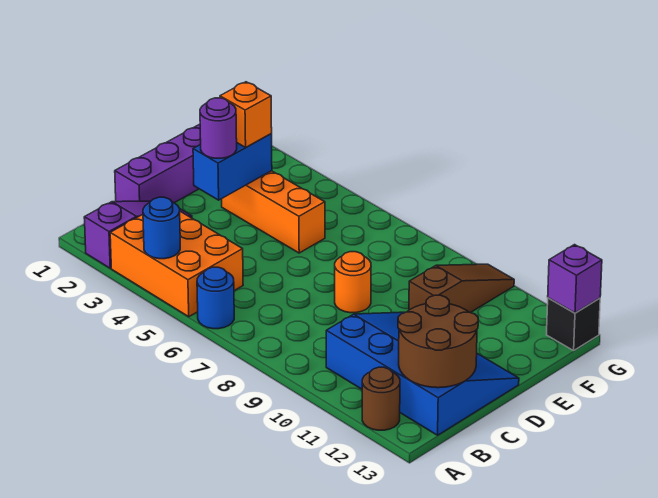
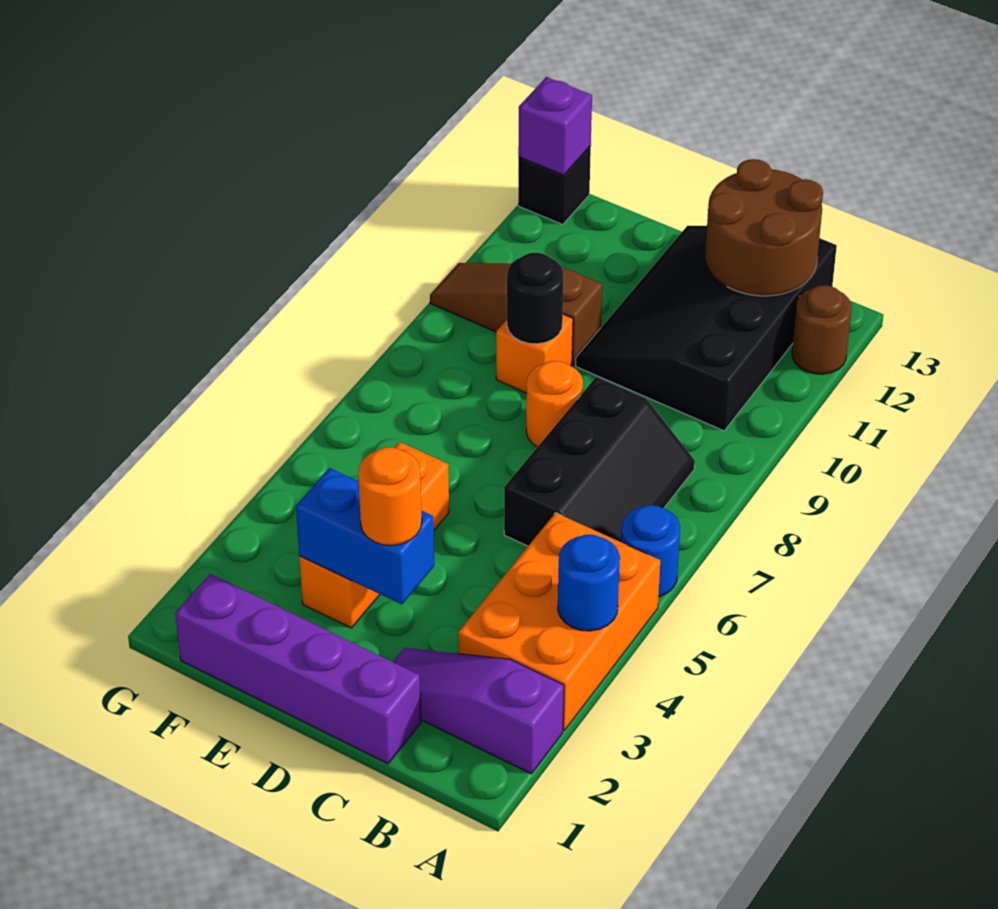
none -> black slope B6:C8 level 1 top C
blue slope B10:D13 level 1 top B -> black slope B10:D13 level 1 top B
purple round brick D3 level 3 -> orange round brick D3 level 3
orange brick E3 level 3 -> orange brick E9 level 1
none -> black round brick E9 level 2

